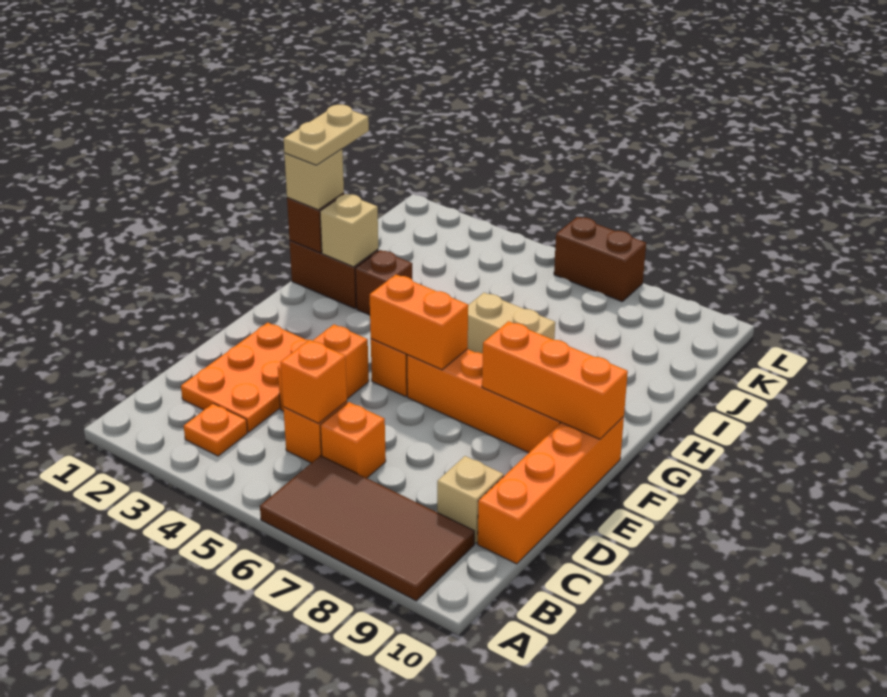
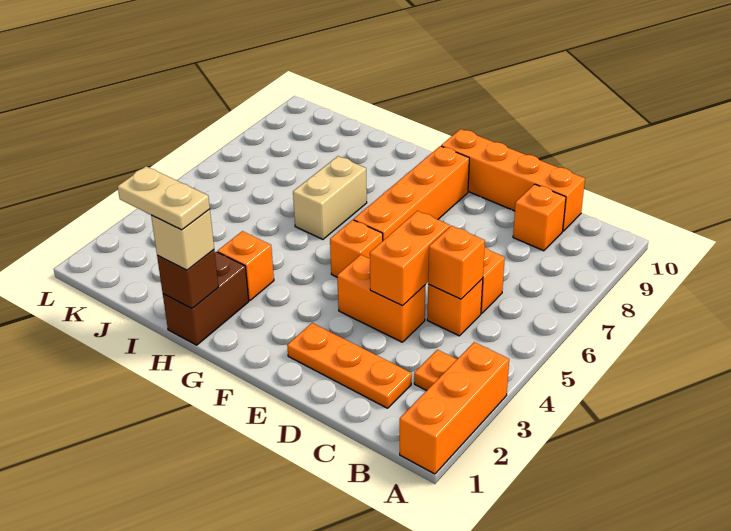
brown tile A6:B9 level 1 -> none
orange plate C2:E3 level 1 -> orange plate C2:E2 level 1
tan brick C9 level 1 -> orange brick C9 level 1
orange brick F5:F6 level 2 -> orange brick D4:D5 level 2
orange brick F8:F10 level 2 -> orange brick A1:A3 level 1
tan brick H2 level 2 -> none
brown brick H3 level 1 -> orange brick H3 level 1
brown brick L6:L7 level 1 -> none

